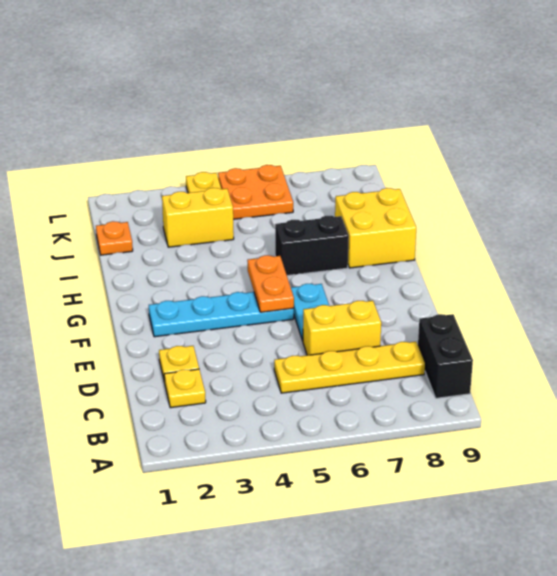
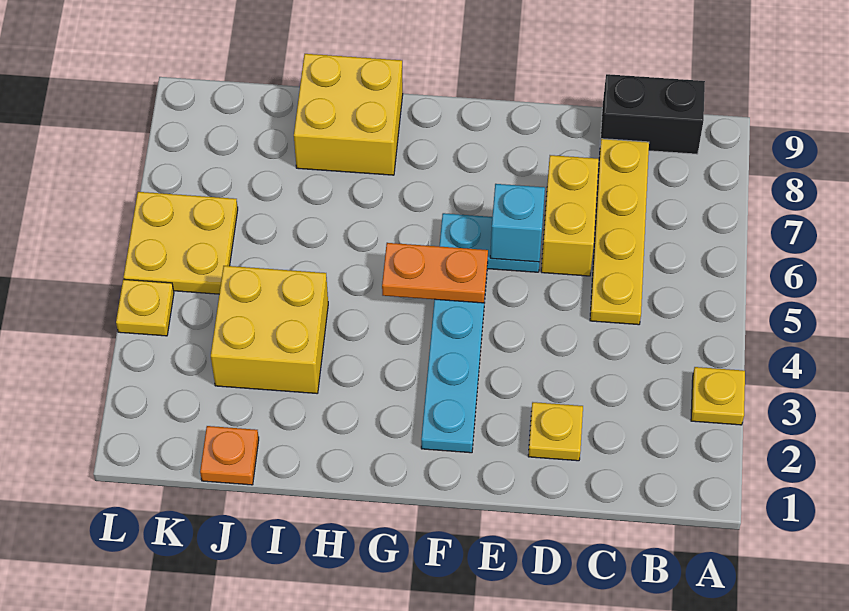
yellow plate C2 level 1 -> yellow plate A3 level 1
none -> cyan brick E6 level 2
black brick H6:H7 level 1 -> none
yellow brick J3:J4 level 1 -> yellow brick I3:J4 level 1
orange plate K5:L6 level 1 -> yellow plate K5:L6 level 1

